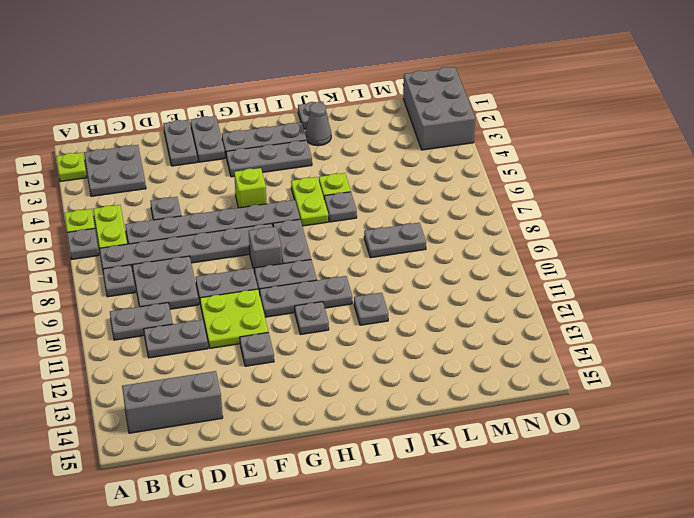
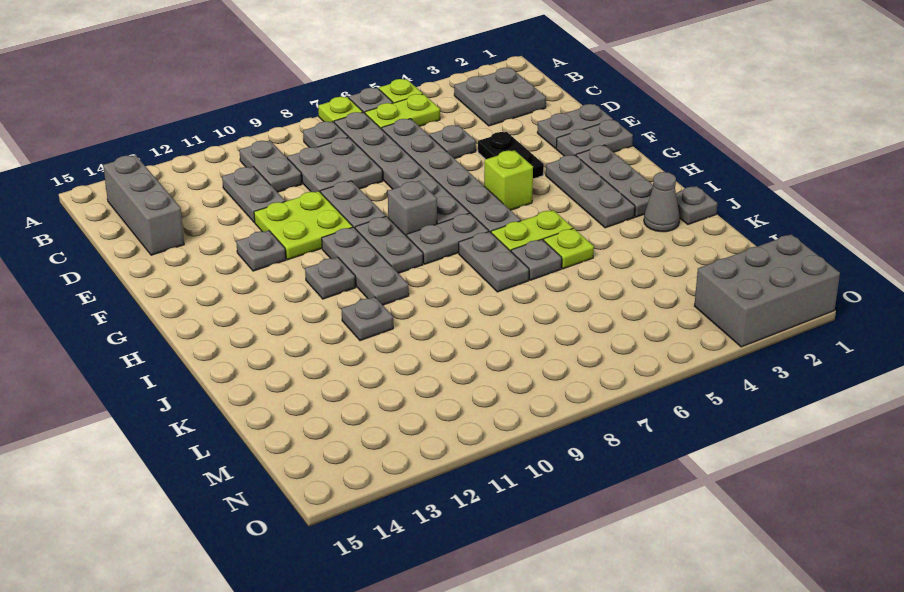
lime plate A2 level 1 -> lime plate A7 level 1
none -> black plate E4:F4 level 1
grey plate K8:L8 level 1 -> grey plate I7:J7 level 1

